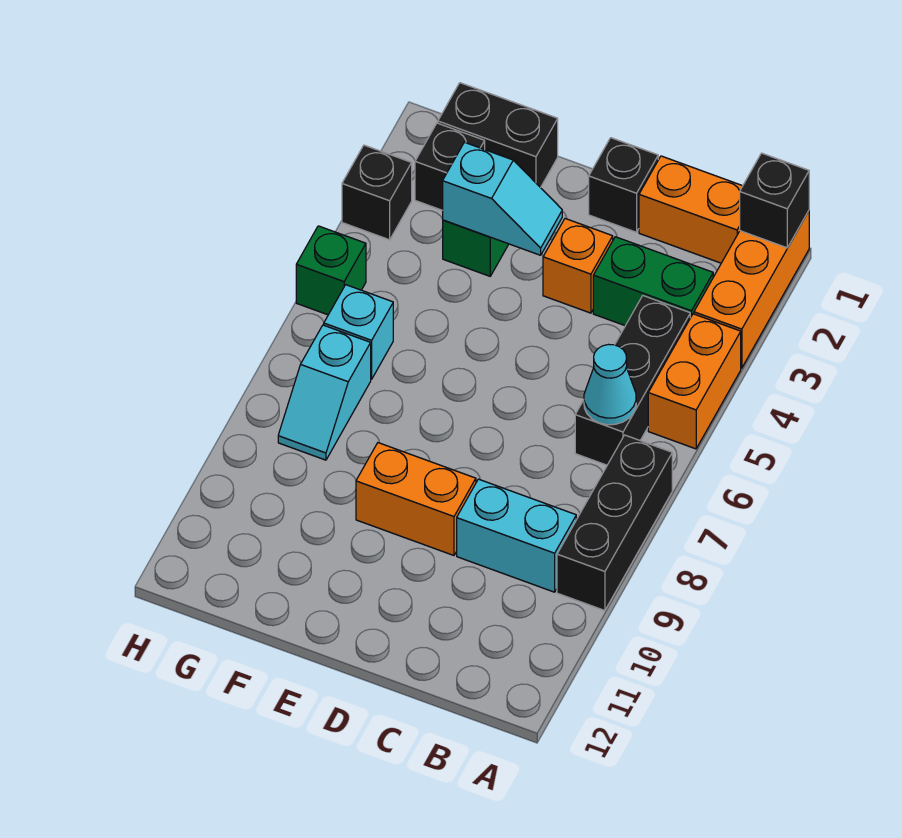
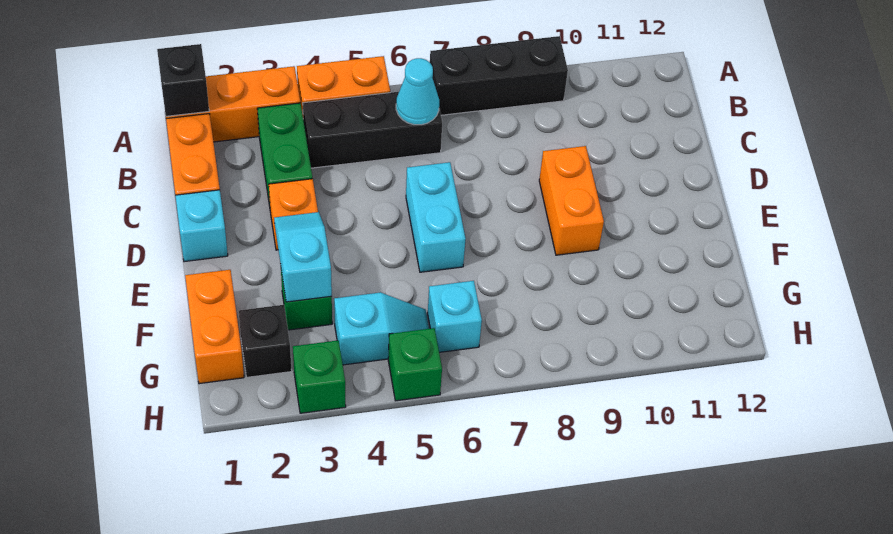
cyan brick B9:C9 level 1 -> cyan brick D6:E6 level 1
black brick D1 level 1 -> cyan brick D1 level 1
black brick F1:G1 level 1 -> orange brick F1:G1 level 1
cyan slope G7:G8 level 1 top 7 -> cyan slope G4:G5 level 1 top 4
black brick H3 level 1 -> green brick H3 level 1

